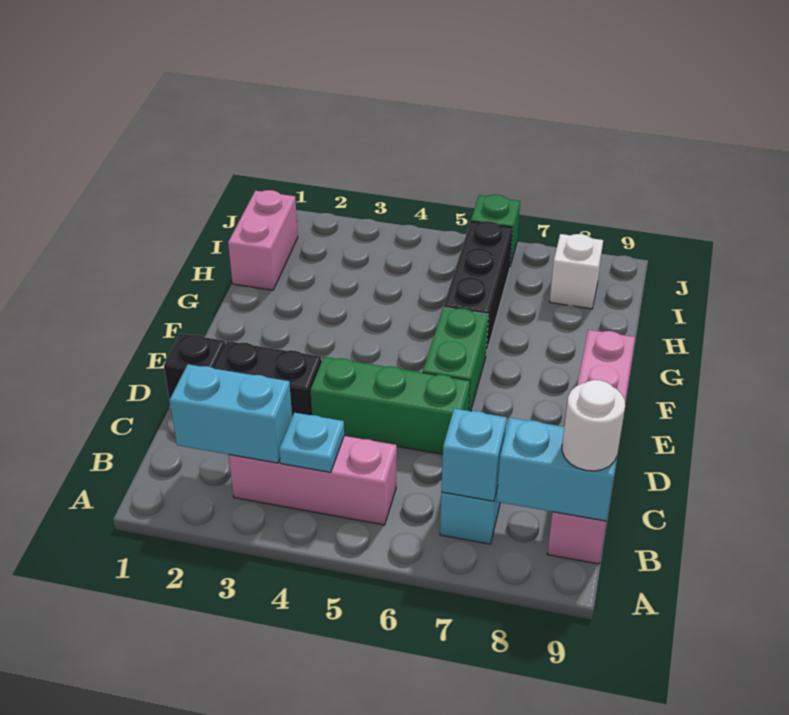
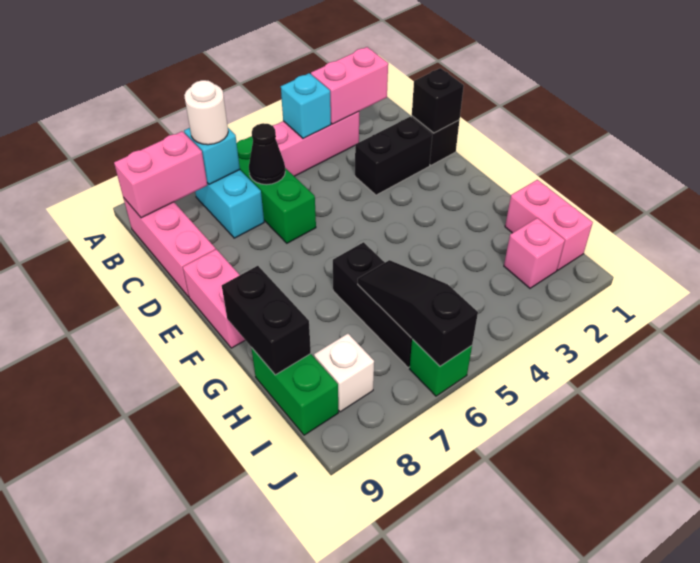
cyan brick B2:B3 level 2 -> pink brick B2:B3 level 2
cyan plate B4 level 2 -> cyan brick B4 level 2
cyan brick B8:B9 level 2 -> pink brick B8:B9 level 2
white round brick B9 level 3 -> white round brick B7 level 3
none -> black cone C6 level 2
none -> black brick D1 level 2
green brick D4:D6 level 1 -> green brick B6:D6 level 1
green brick E6:F6 level 1 -> green brick H9:I9 level 1
none -> black brick G9:H9 level 2
none -> black slope H6:J6 level 2 top J
none -> pink brick I2 level 1

